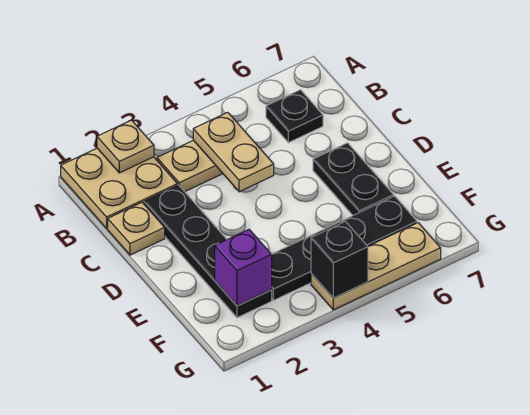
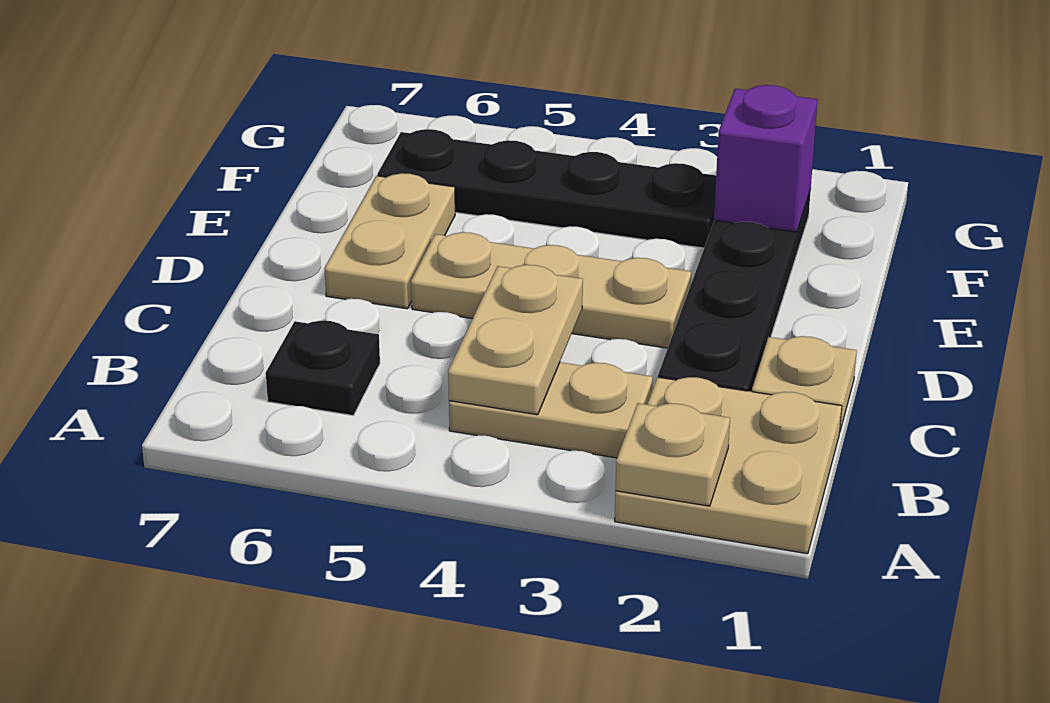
black plate D6:E6 level 1 -> tan plate D6:E6 level 1
tan plate G4:G6 level 1 -> tan plate D3:D5 level 1
black brick G4 level 2 -> none

